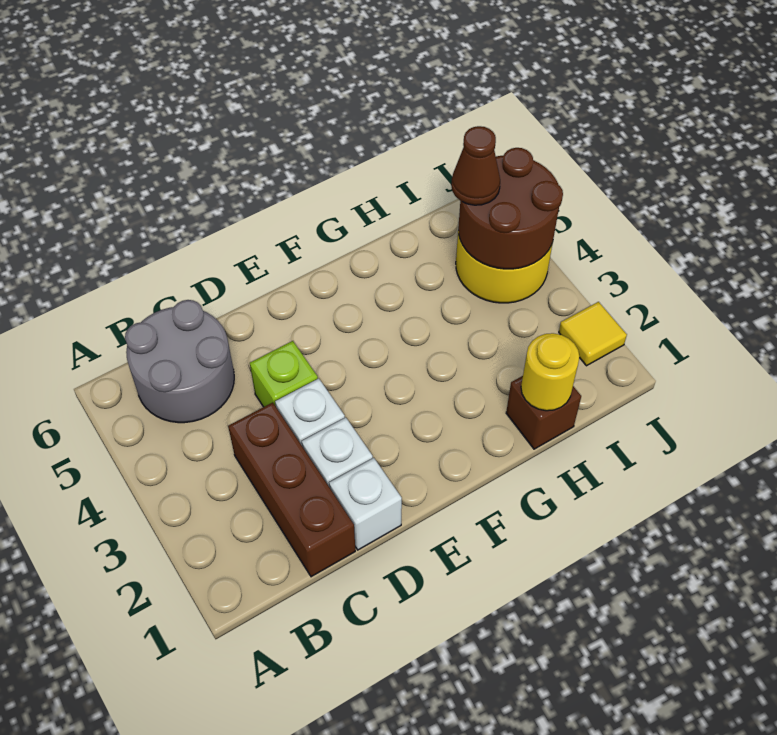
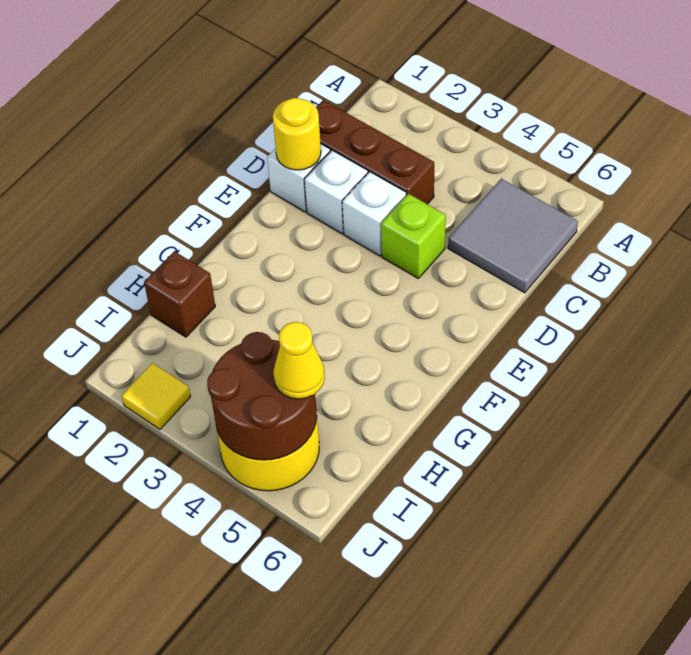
grey round brick B5:C6 level 1 -> grey tile B5:C6 level 1
yellow round brick H1 level 2 -> yellow round brick D1 level 2
brown cone I5 level 3 -> yellow cone I5 level 3

